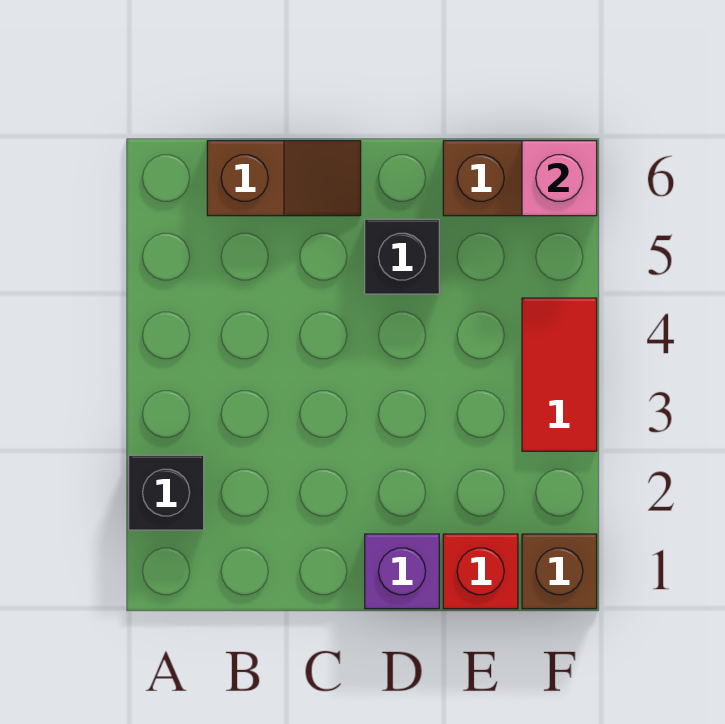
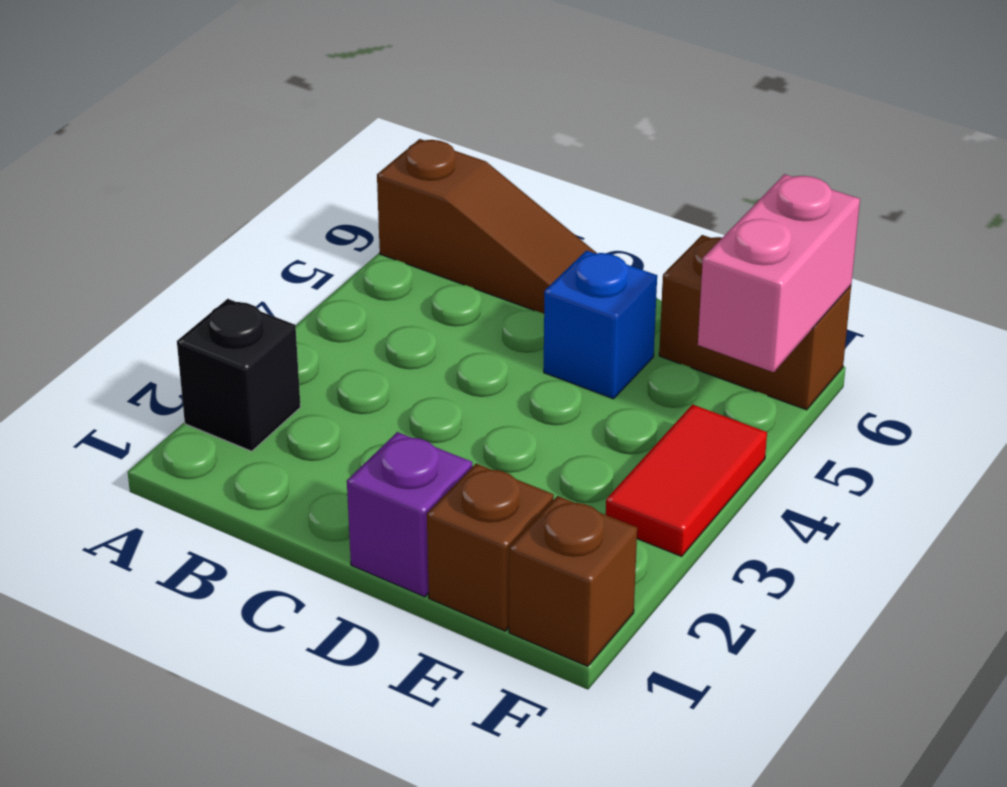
brown slope B6:C6 level 1 top B -> brown slope A6:C6 level 1 top A
black brick D5 level 1 -> blue brick D5 level 1
red brick E1 level 1 -> brown brick E1 level 1
pink brick F6 level 2 -> pink brick F5:F6 level 2

